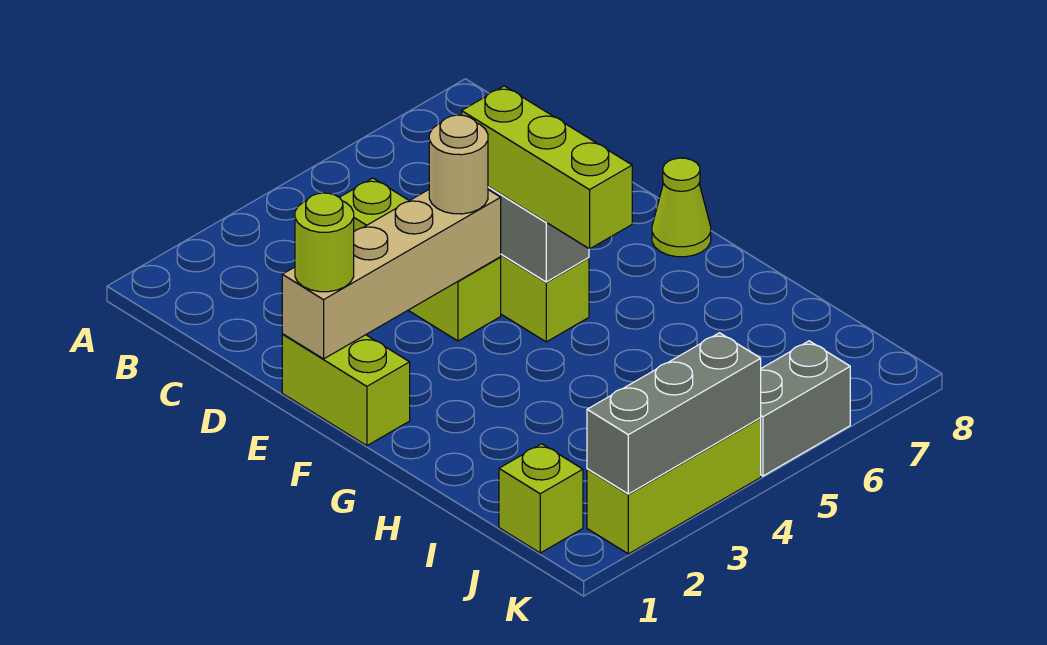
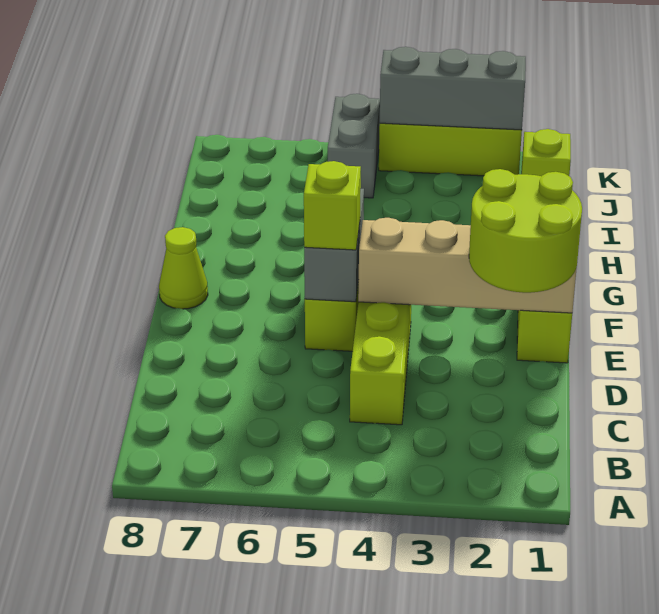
lime round brick E1 level 3 -> lime round brick D1:E2 level 3
tan round brick E4 level 3 -> none
lime brick E5:G5 level 3 -> lime brick E5 level 3
grey brick K5:K6 level 1 -> grey brick J5:K5 level 1

